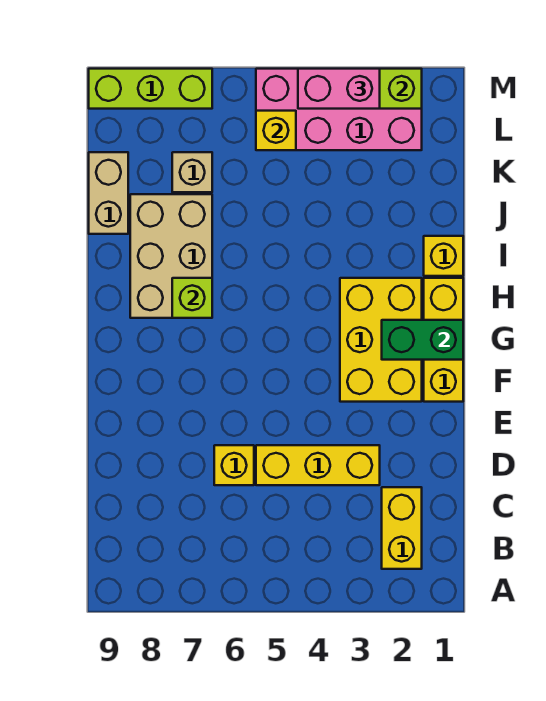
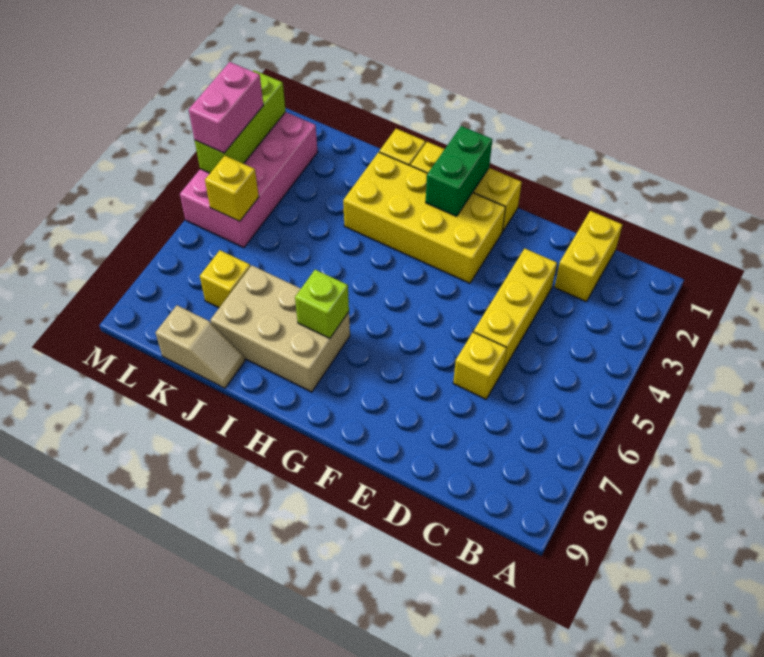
yellow brick B2:C2 level 1 -> yellow brick C1:C2 level 1
yellow brick F2:H3 level 1 -> yellow brick F2:I3 level 1
tan brick J9:K9 level 1 -> tan slope J9:K9 level 1 top K
tan brick K7 level 1 -> yellow brick K7 level 1
lime brick M7:M9 level 1 -> none

